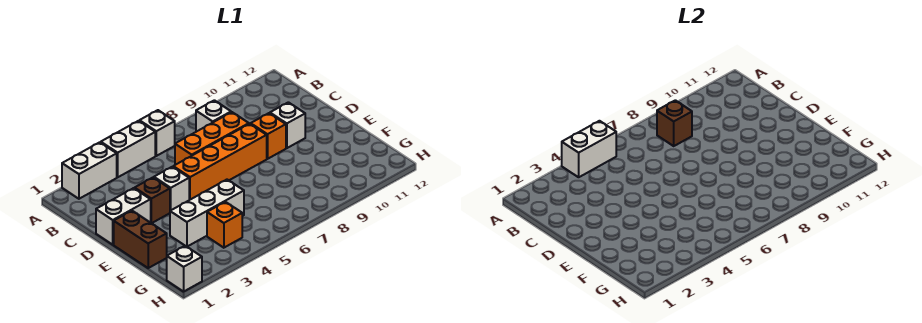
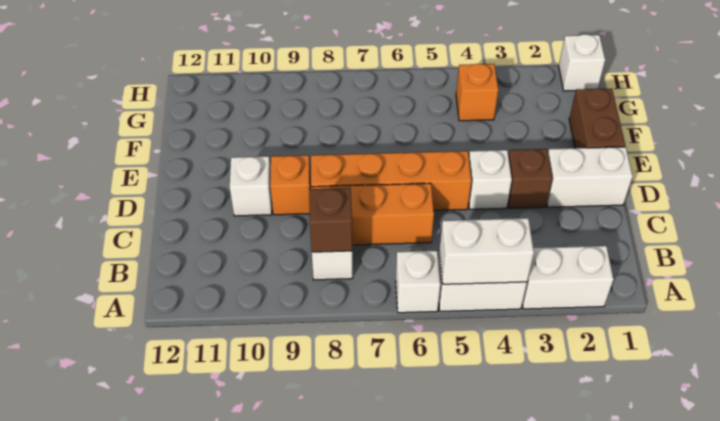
white brick F3:F5 level 1 -> none

